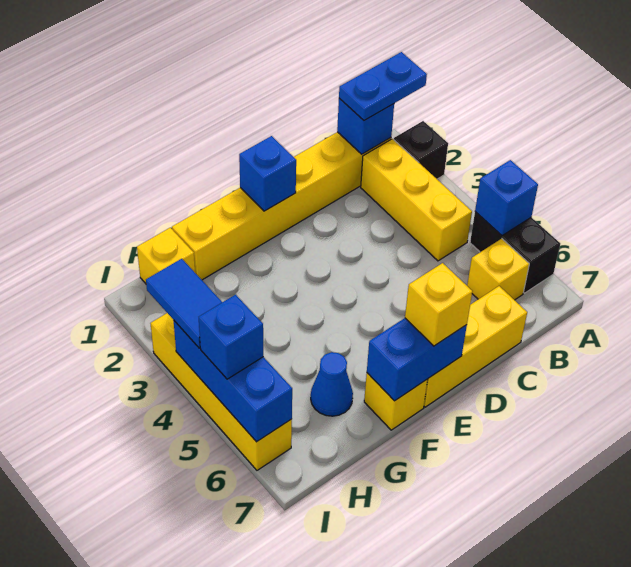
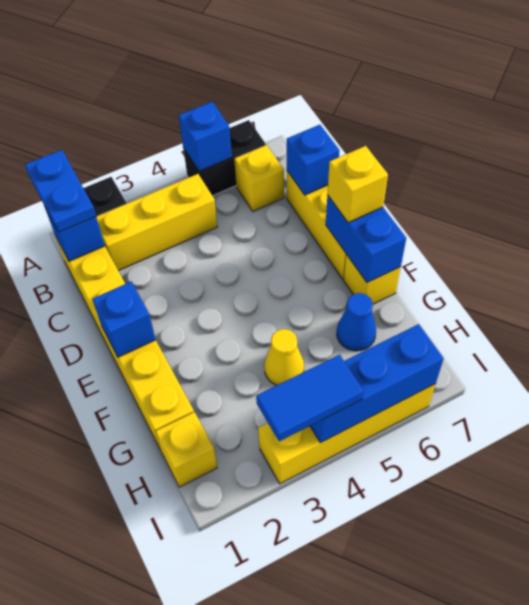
none -> yellow cone G4 level 1
blue brick I5 level 3 -> blue brick C7 level 2

